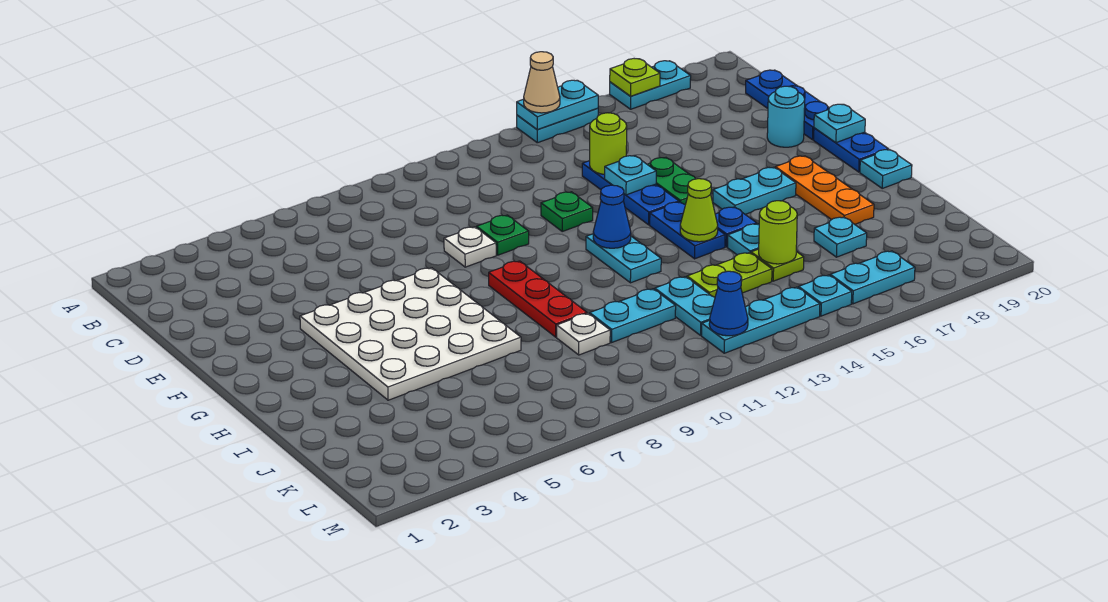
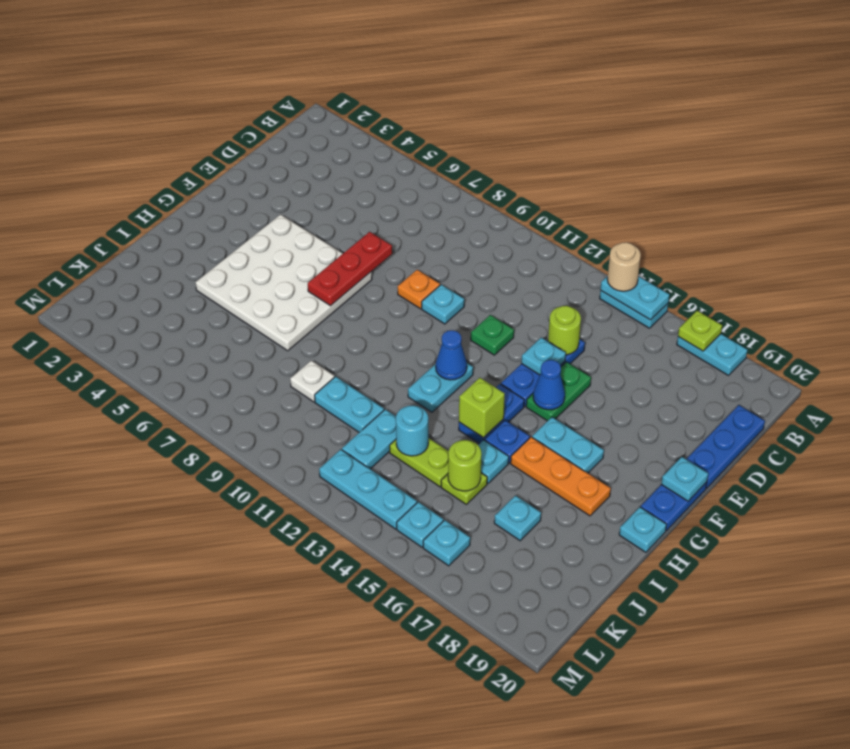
tan cone A14 level 3 -> tan round brick A14 level 3
white plate E9 level 1 -> orange plate E9 level 1
green plate E10 level 1 -> cyan plate E10 level 1
cyan round brick E19 level 1 -> cyan round brick J13 level 2
red plate G9:I9 level 1 -> red plate E7:G7 level 2
orange plate G18:I18 level 1 -> orange plate H16:H18 level 1
lime cone H14 level 2 -> lime brick H14 level 2
blue cone L12 level 2 -> blue cone F15 level 2
cyan plate L16:L17 level 1 -> cyan plate L16 level 1

